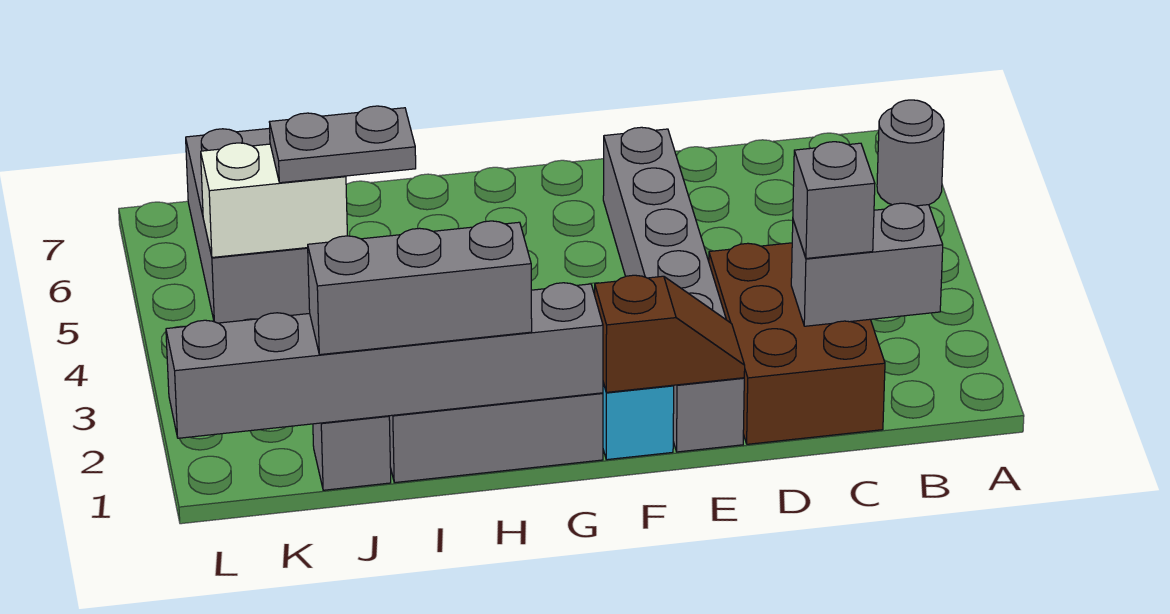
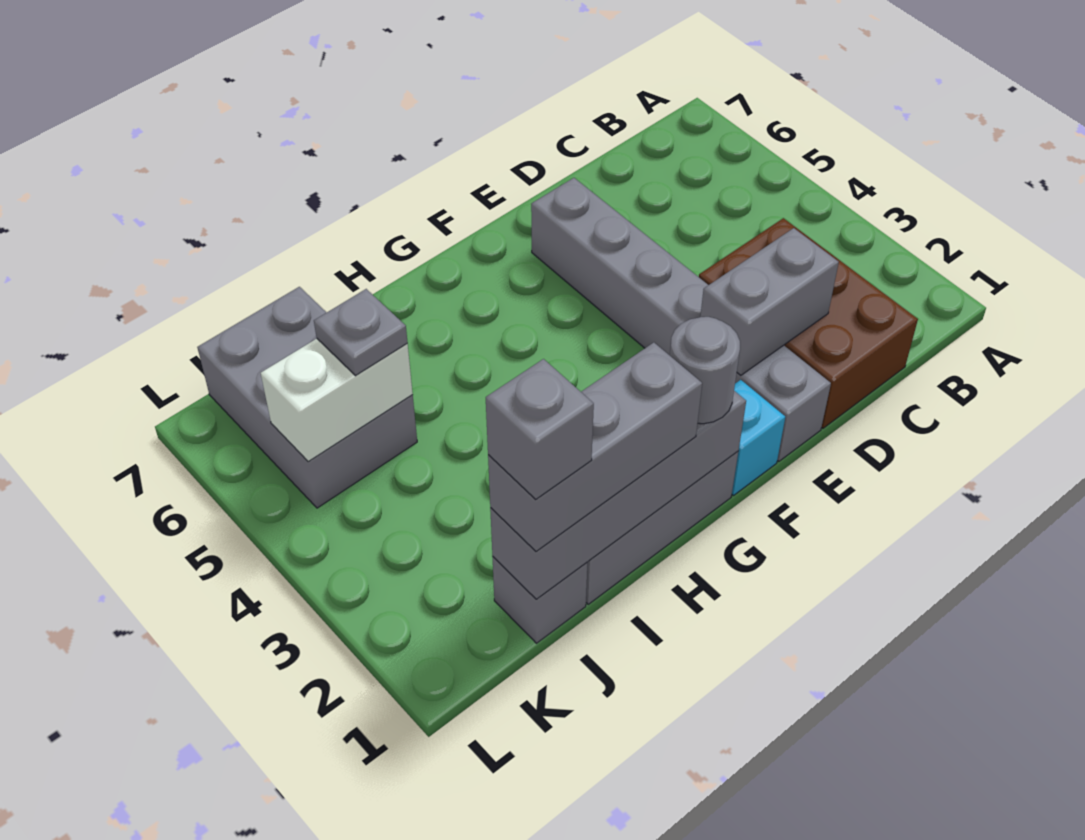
grey round brick A6 level 1 -> grey round brick G1 level 3
grey brick B2:C2 level 2 -> grey brick D2:E2 level 2
grey brick C2 level 3 -> grey brick J1 level 4
brown slope E1:F1 level 2 top F -> none
grey brick G1:L1 level 2 -> grey brick G1:J1 level 2
grey plate I5:J5 level 3 -> grey plate J5 level 3

